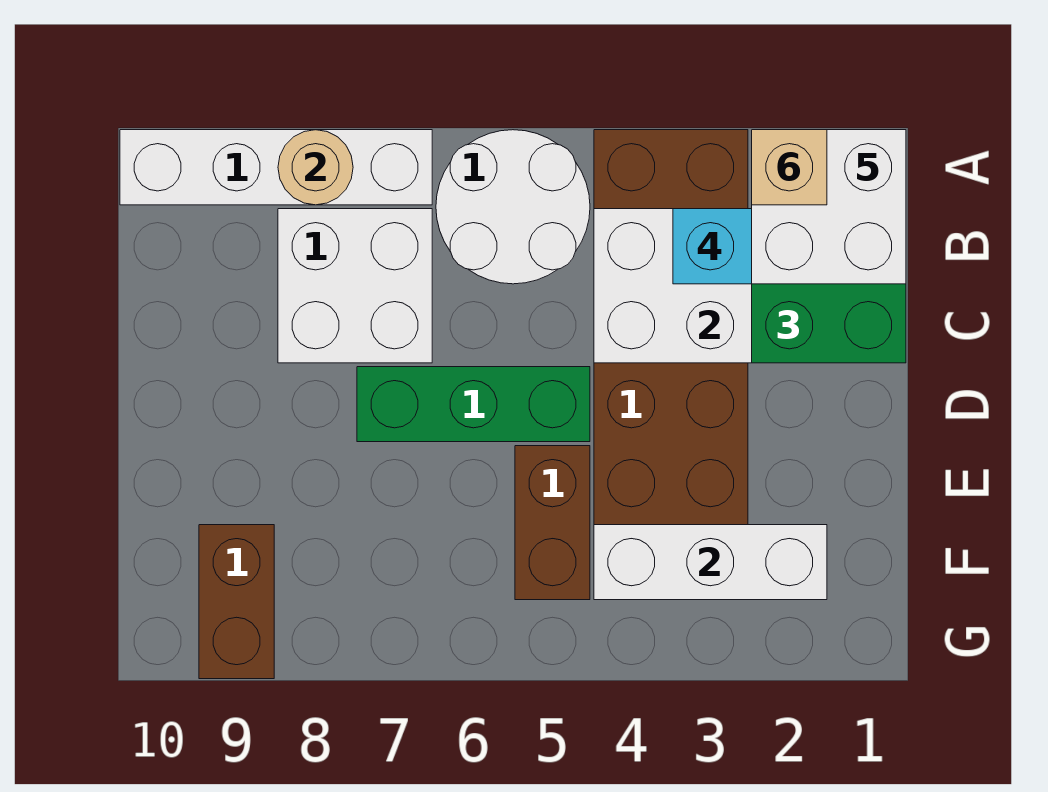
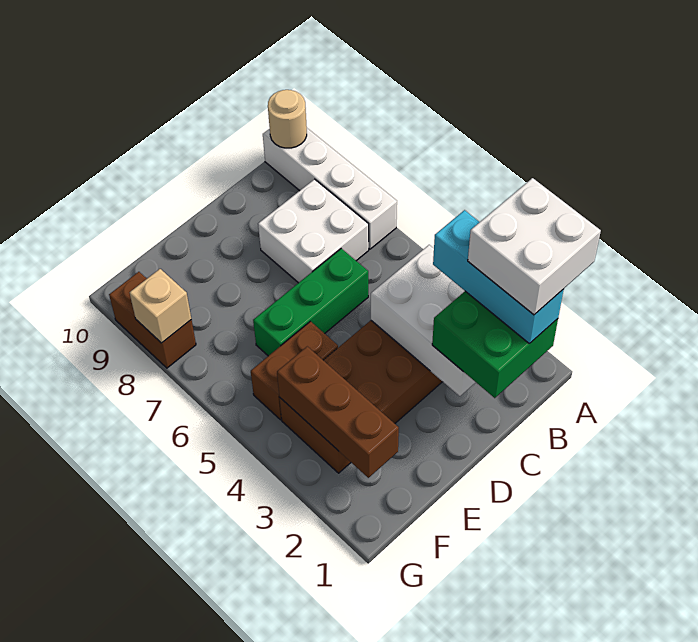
tan brick A2 level 6 -> tan brick G8 level 2
white round brick A5:B6 level 1 -> none
tan round brick A8 level 2 -> tan round brick A10 level 2
green brick D5:D7 level 1 -> green brick C6:E6 level 1
white brick F2:F4 level 2 -> brown brick F2:F4 level 2
brown brick F9:G9 level 1 -> brown brick G8:G9 level 1

